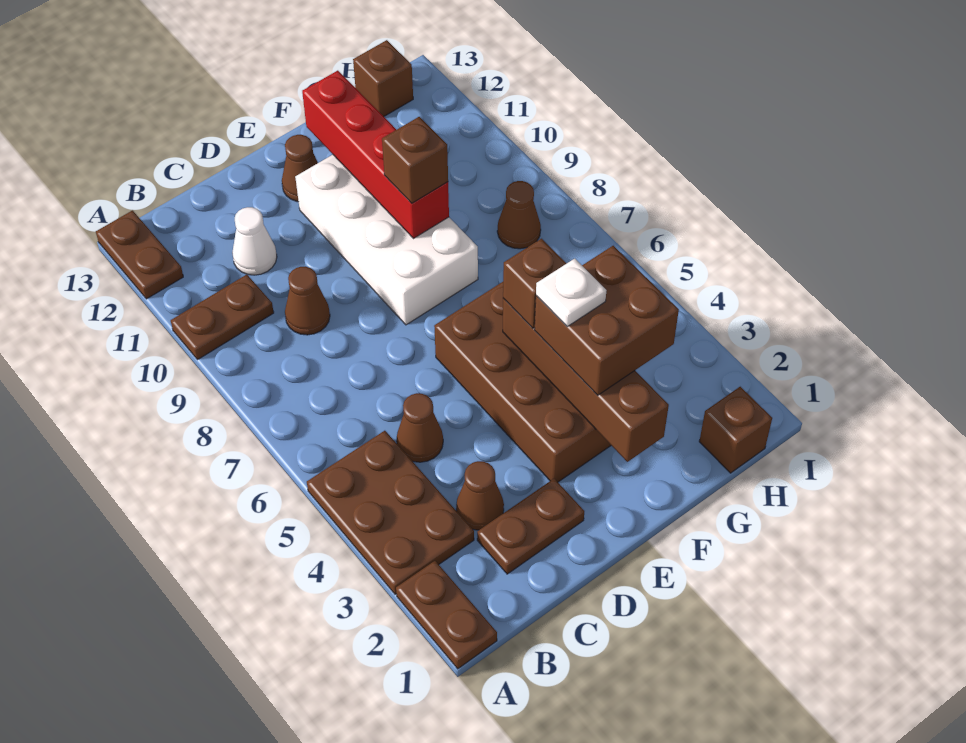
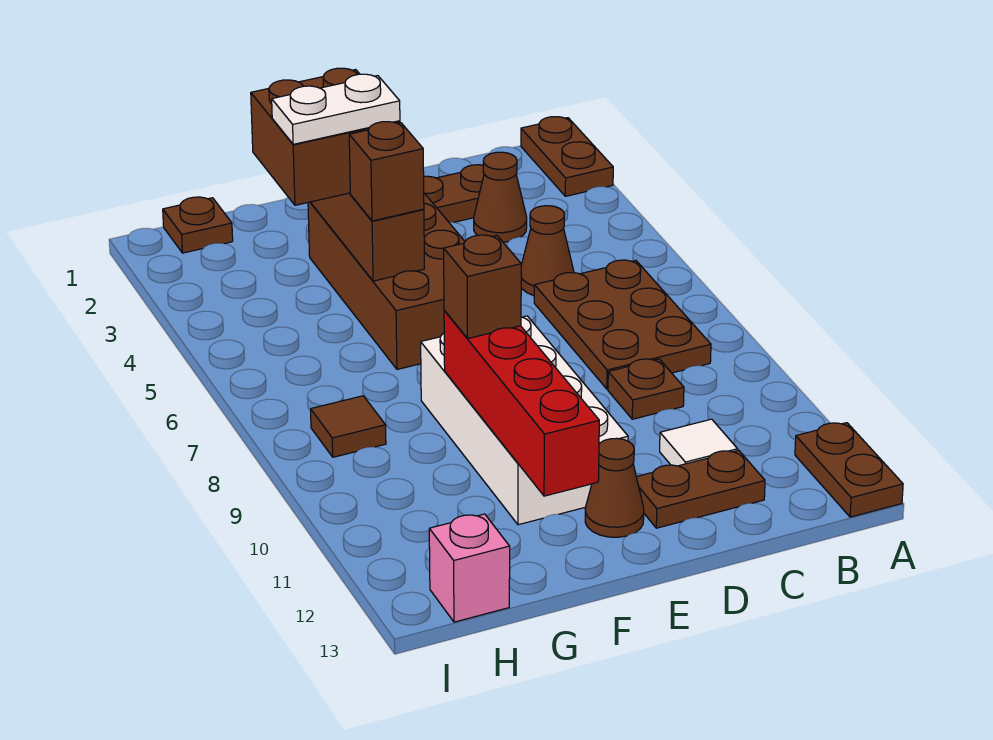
brown plate A3:B5 level 1 -> brown plate B6:C8 level 1
brown plate A10:B10 level 1 -> brown plate C12:D12 level 1
brown cone C9 level 1 -> brown plate C9 level 1
white cone C11 level 1 -> white tile C11 level 1
white plate F4 level 4 -> white plate F4:G4 level 4
brown brick H1 level 1 -> brown plate H1 level 1
brown cone H8 level 1 -> brown tile H8 level 1
brown brick H13 level 1 -> pink brick H13 level 1

